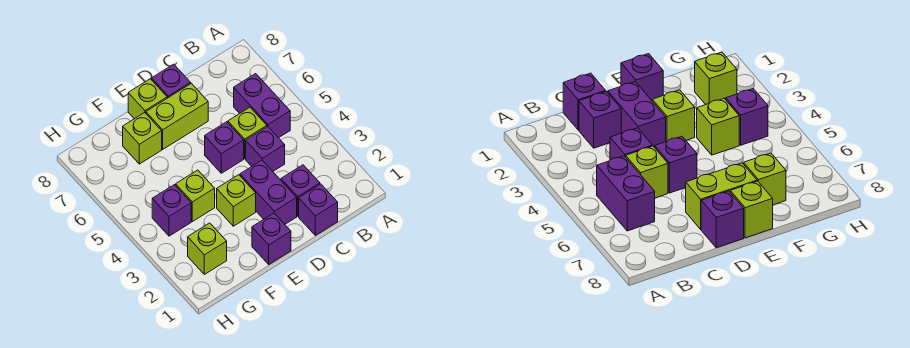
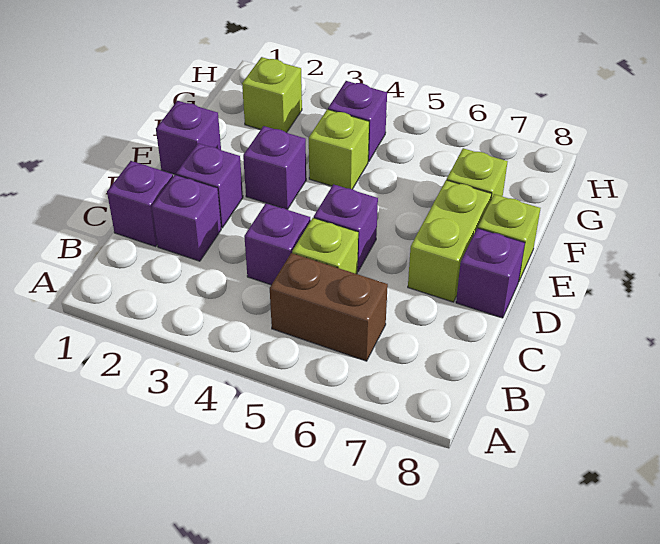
purple brick B5:B6 level 1 -> brown brick B5:B6 level 1
purple brick D2:D3 level 1 -> purple brick D2 level 1
lime brick E3 level 1 -> purple brick E3 level 1

